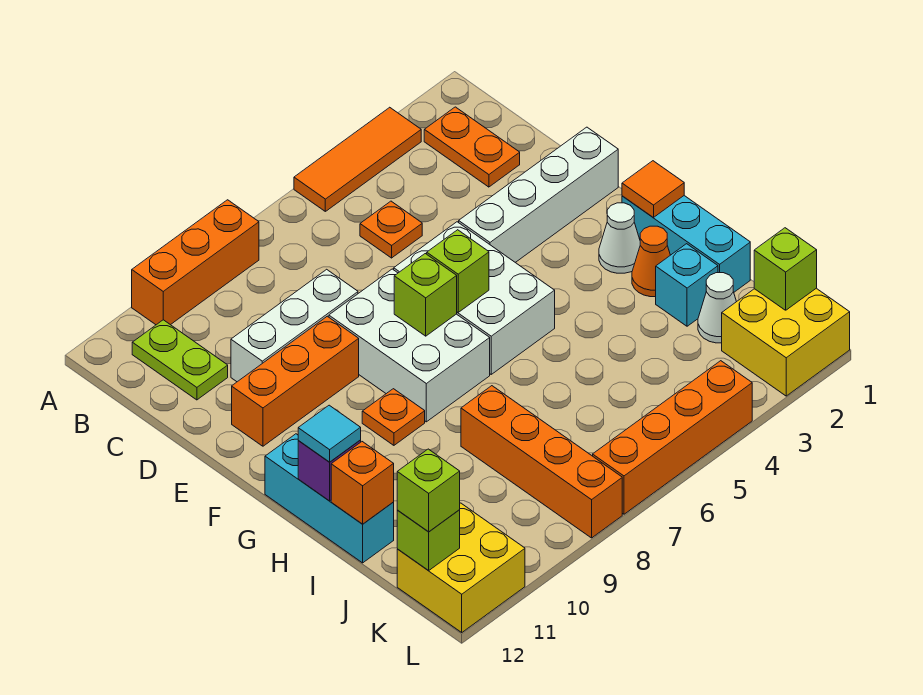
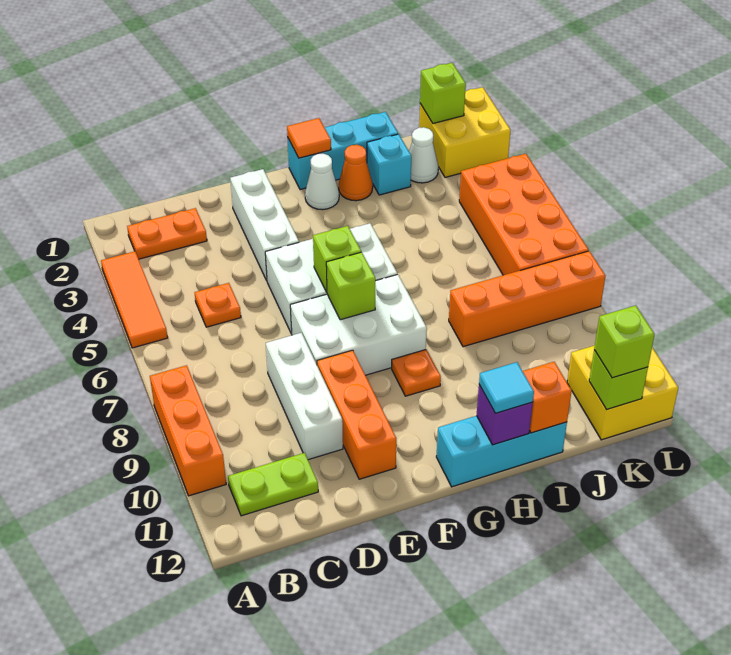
white brick E1:E4 level 1 -> white brick E2:E4 level 1
orange brick L4:L7 level 1 -> orange brick K4:L7 level 1

